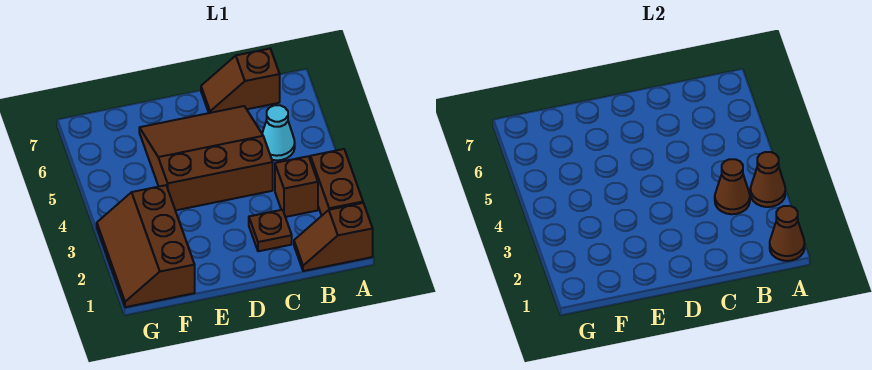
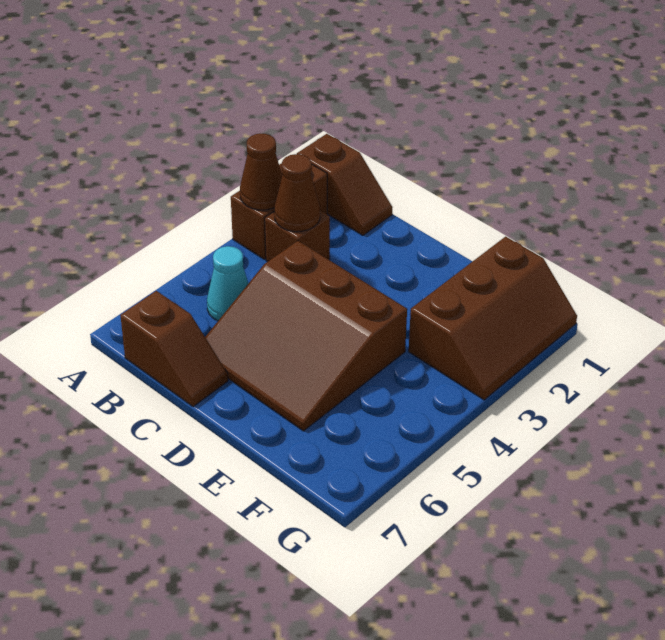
brown cone A1 level 2 -> none
brown plate C2 level 1 -> none

